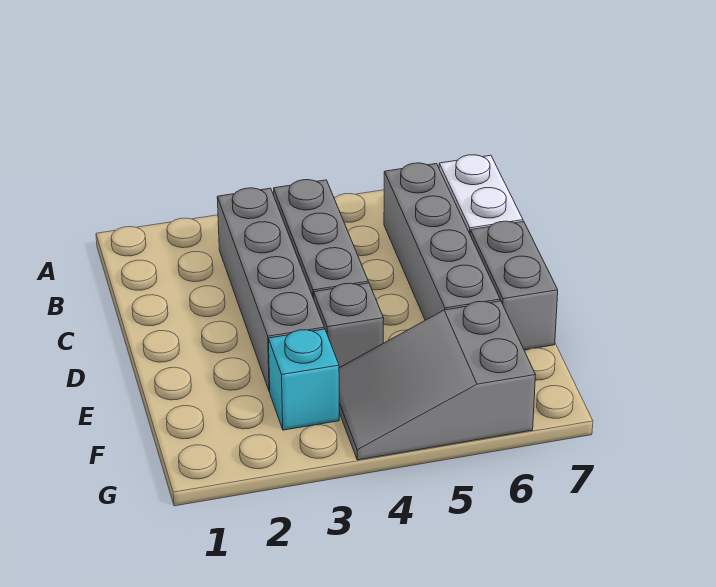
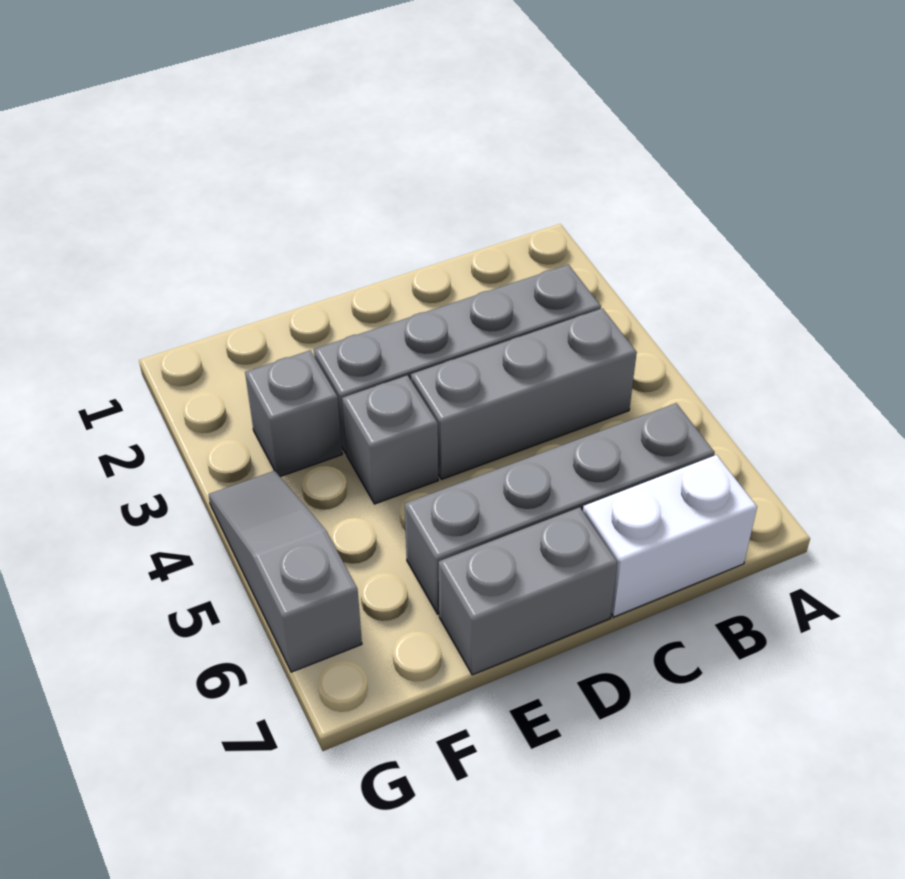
cyan brick F3 level 1 -> grey brick F3 level 1
grey slope F4:G6 level 1 top 6 -> grey slope G4:G6 level 1 top 6

